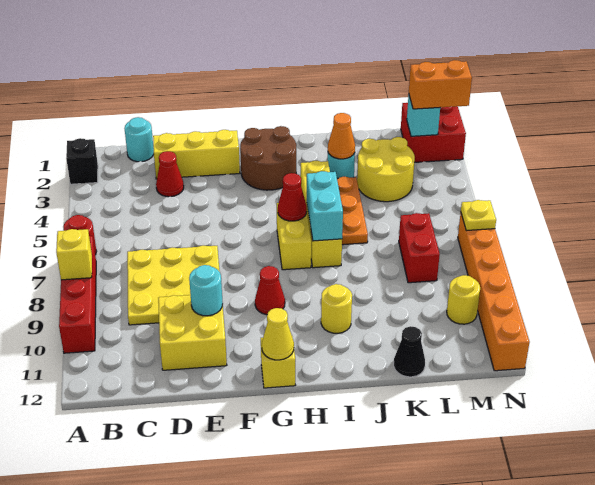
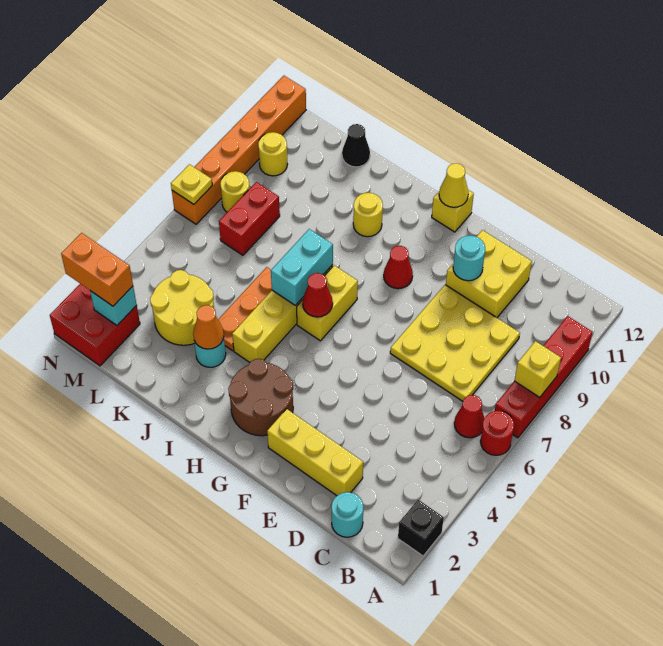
red cone D3 level 1 -> red cone B6 level 1
none -> yellow round brick M8 level 1

